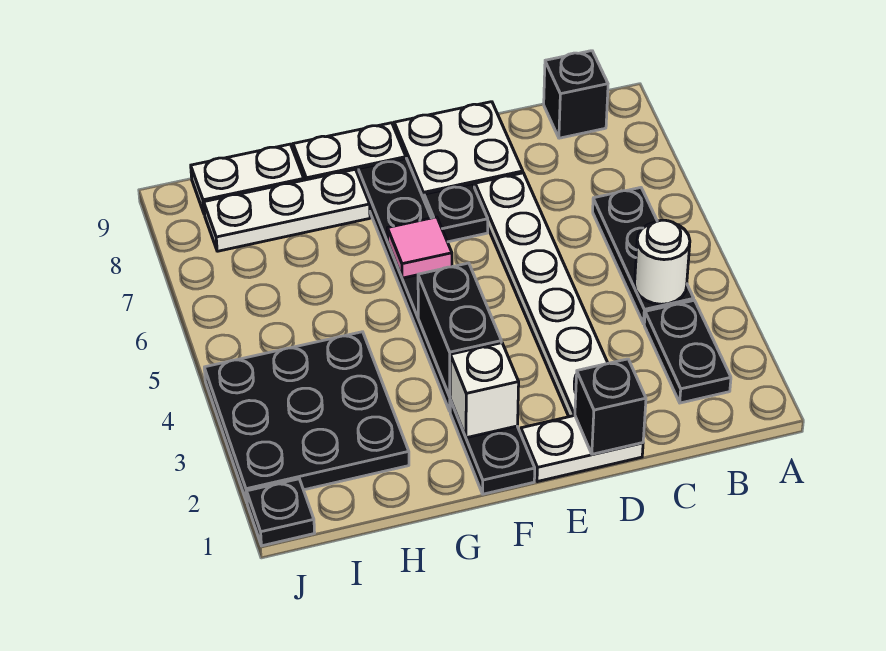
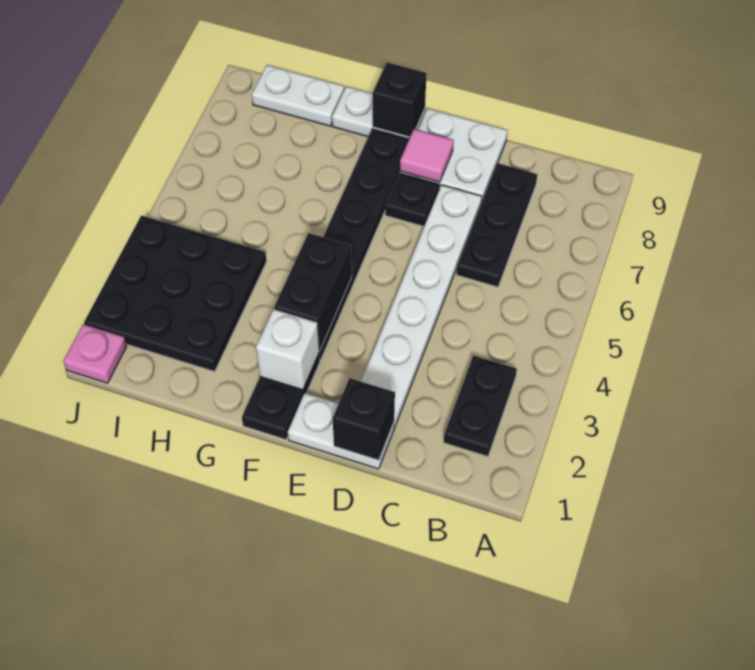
black plate B4:B6 level 1 -> black plate C6:C8 level 1
white round brick B4 level 2 -> none
black brick B9 level 1 -> black brick F9 level 2
pink tile F6 level 2 -> pink tile E8 level 2
white plate G8:I8 level 1 -> none
black plate J1 level 1 -> pink plate J1 level 1

